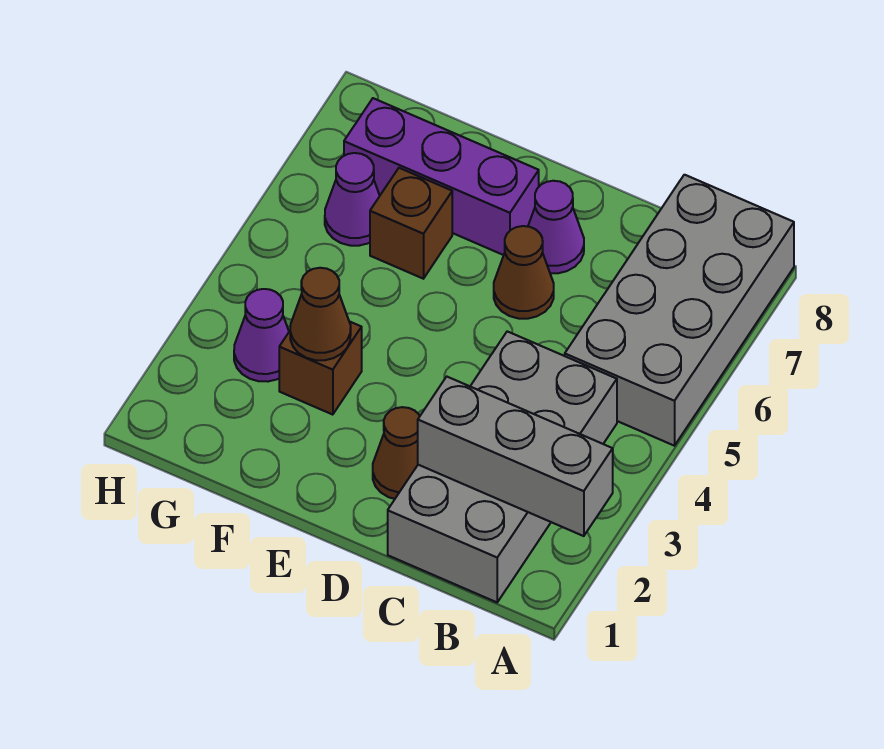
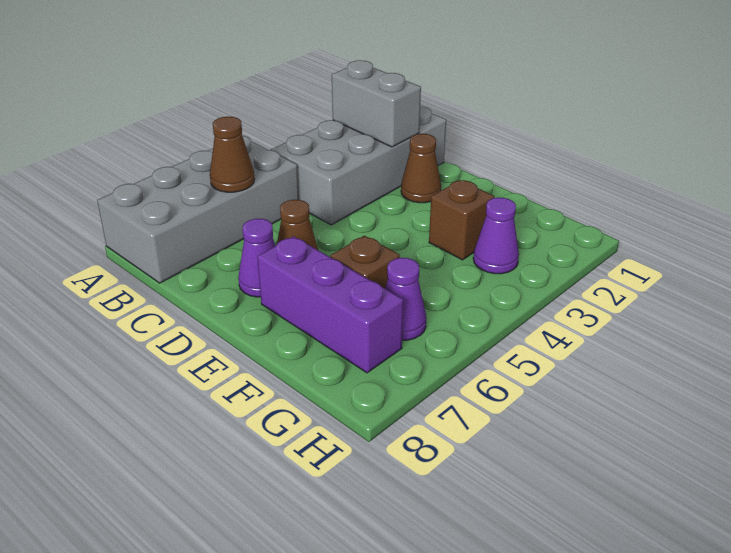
grey brick A2:C2 level 2 -> grey brick B2:C2 level 2
brown cone F3 level 2 -> brown cone B6 level 2

